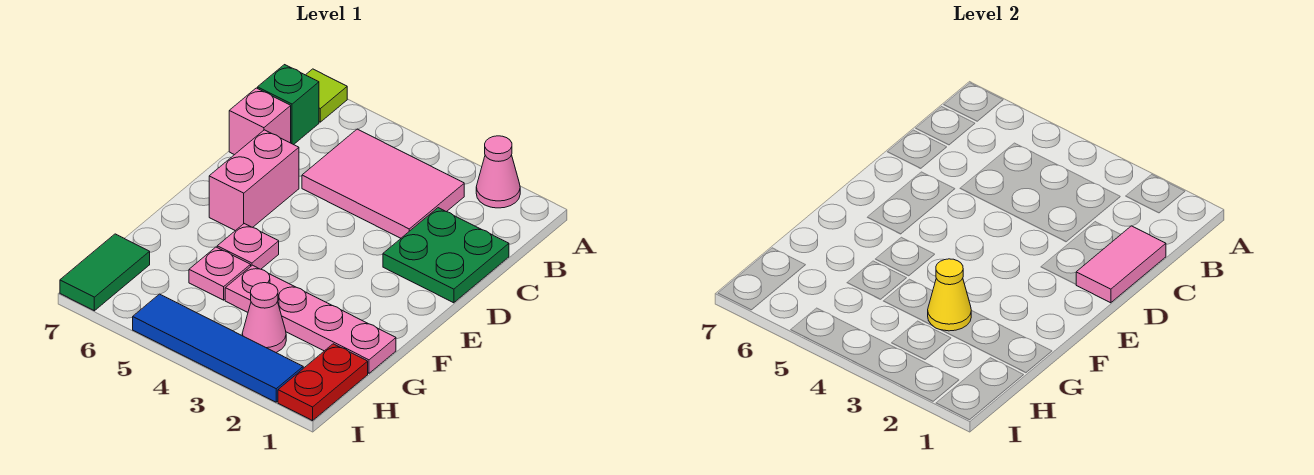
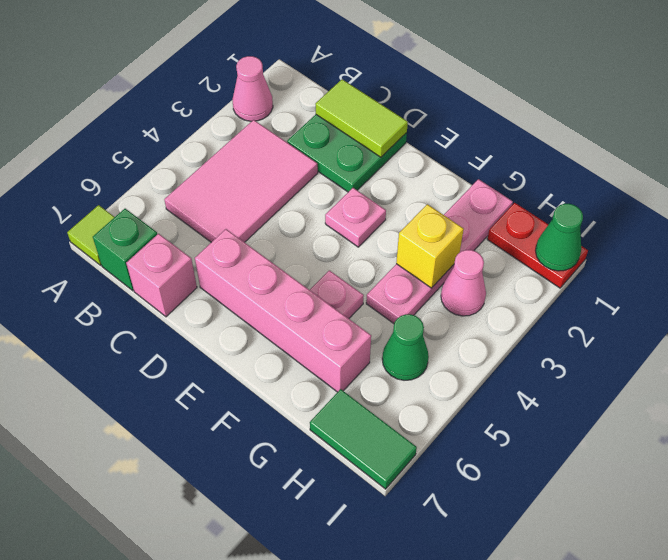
pink tile C1:D1 level 2 -> lime tile C1:D1 level 2
pink brick D6:E6 level 1 -> pink brick D6:G6 level 1
yellow cone G3 level 2 -> yellow brick G3 level 2
pink plate G5 level 1 -> pink plate E3 level 1
none -> green cone H5 level 1
none -> green cone I1 level 2
blue tile I2:I5 level 1 -> none

